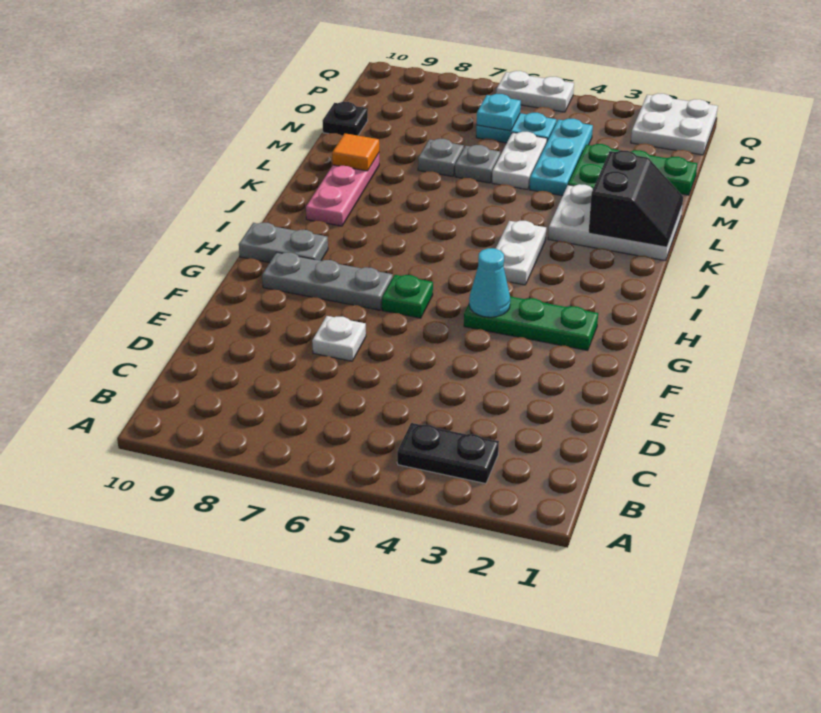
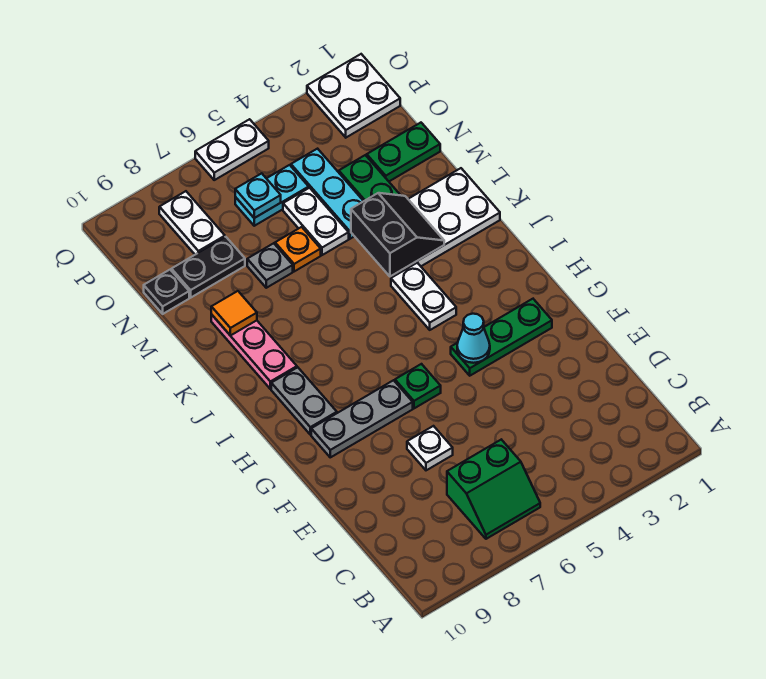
black plate B3:B4 level 1 -> black plate N8:N9 level 1
none -> green slope B6:C7 level 1 top C
grey plate H9:H10 level 1 -> grey plate H9:I9 level 1
black slope K1:L2 level 2 top 2 -> black slope K3:L4 level 2 top 4
grey plate M6 level 1 -> orange plate M6 level 1
none -> white plate O8:P8 level 1

